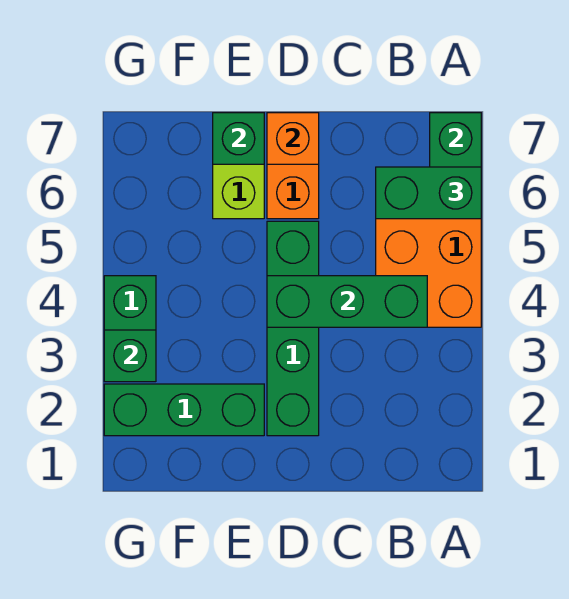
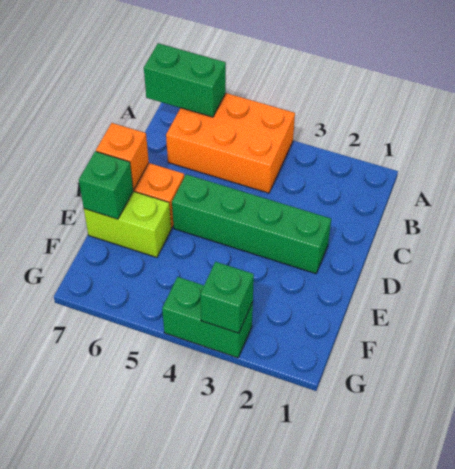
green brick A6:B6 level 3 -> none
green brick B4:D4 level 2 -> none
green brick E2:G2 level 1 -> none

